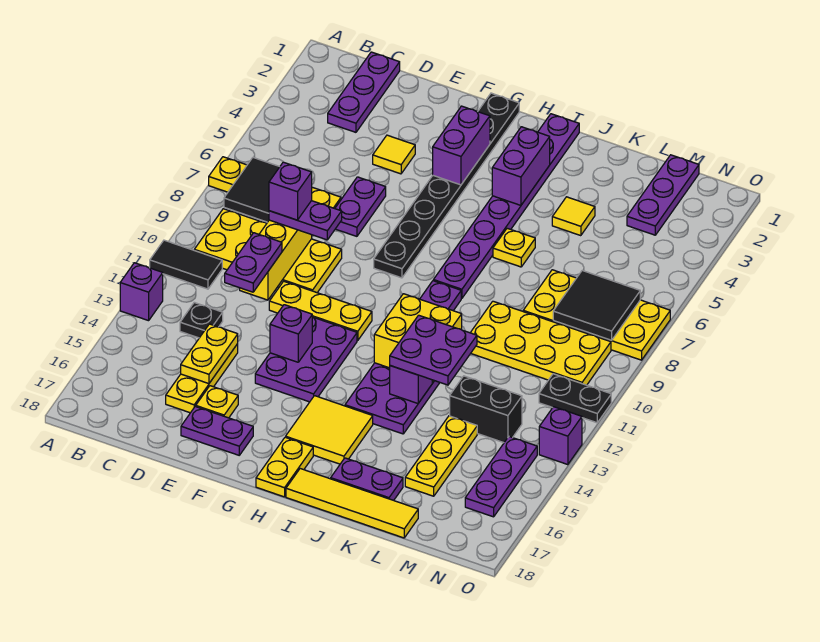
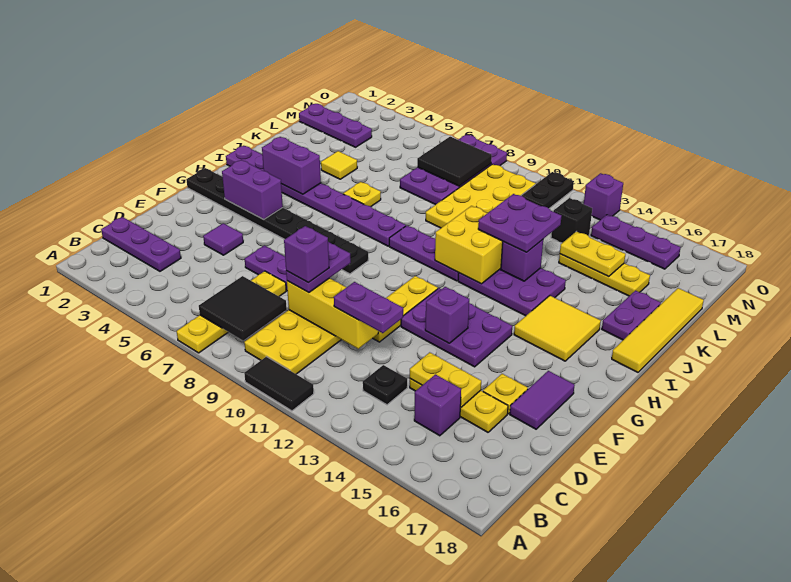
black tile A11:B11 level 1 -> black tile A10:A11 level 1
purple brick A13 level 1 -> purple brick C15 level 1
yellow tile E4 level 1 -> purple tile E4 level 1
purple plate E17:F17 level 1 -> purple tile E17:F17 level 1
yellow plate H17:H18 level 1 -> yellow plate L14:L15 level 2
yellow plate L7:O8 level 1 -> purple plate L7:O8 level 1
black brick L13:M13 level 1 -> black brick M13 level 1

